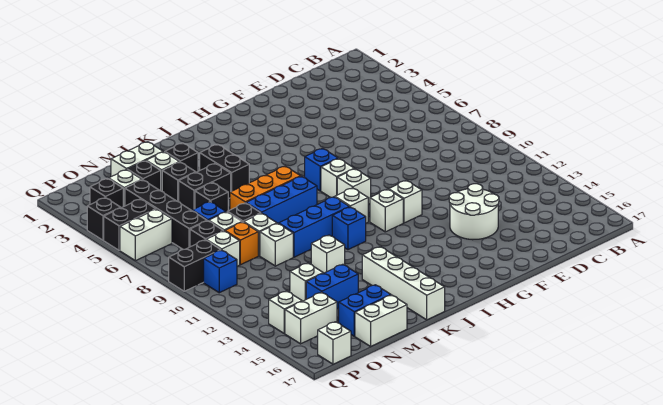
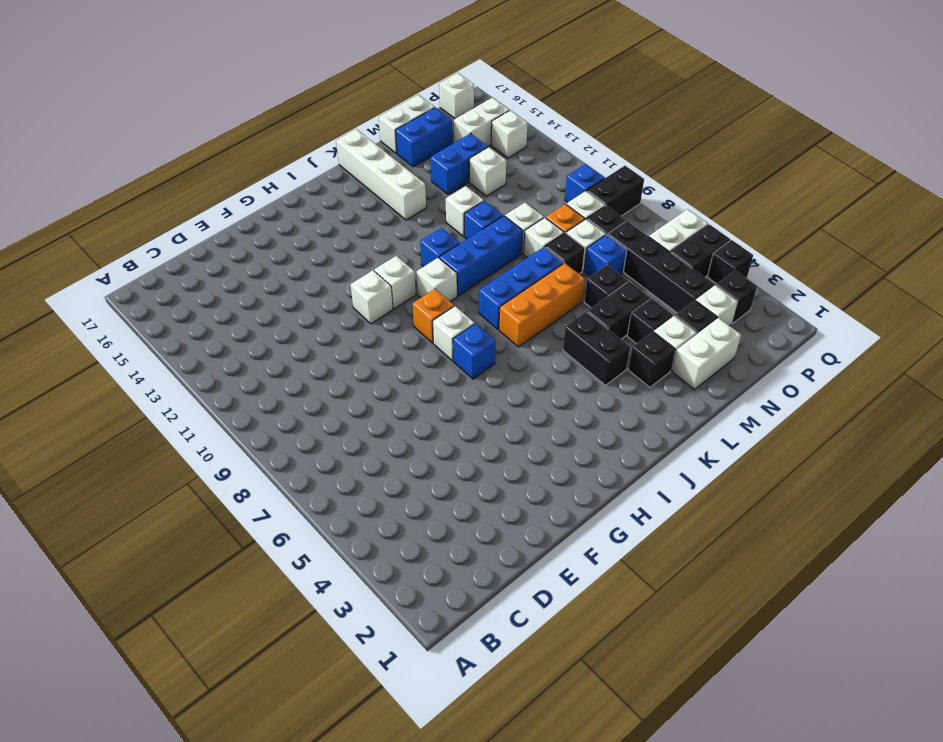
white round brick E13:F14 level 1 -> none
white brick H9 level 1 -> orange brick H9 level 1
none -> blue brick L11 level 1

